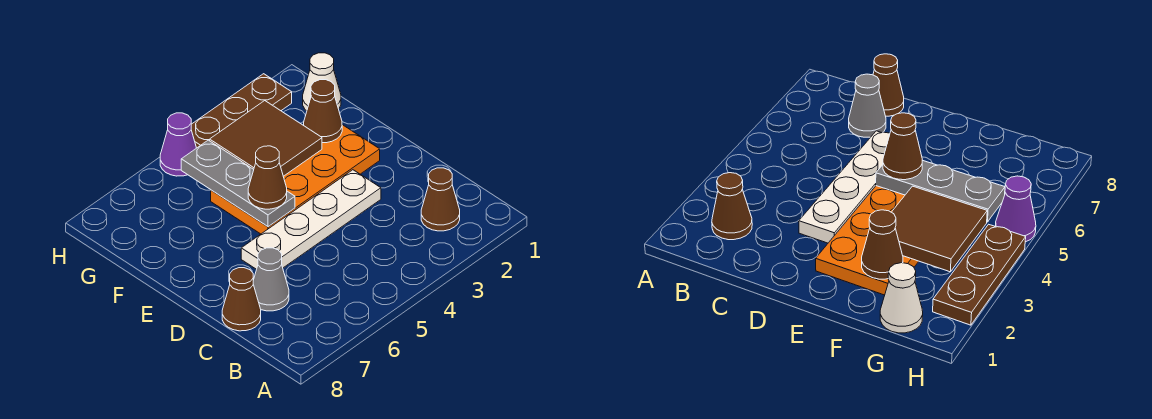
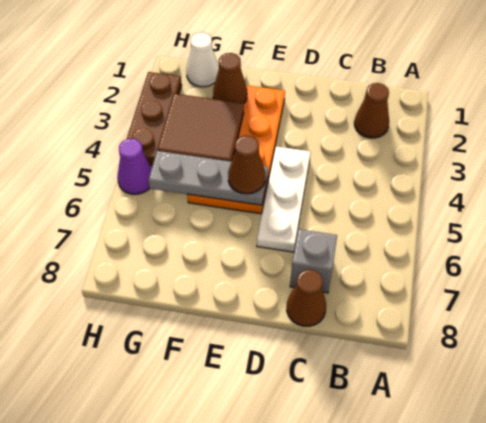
grey cone C7 level 1 -> grey brick C7 level 1
white plate D3:D6 level 1 -> white plate D4:D6 level 1

